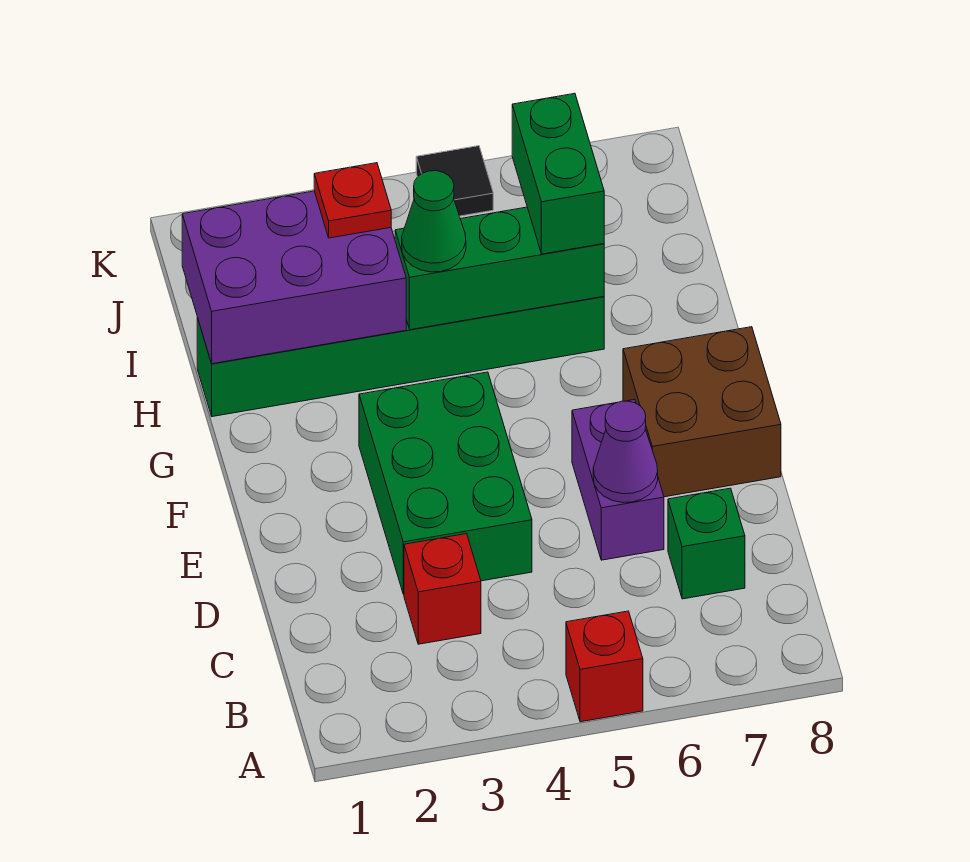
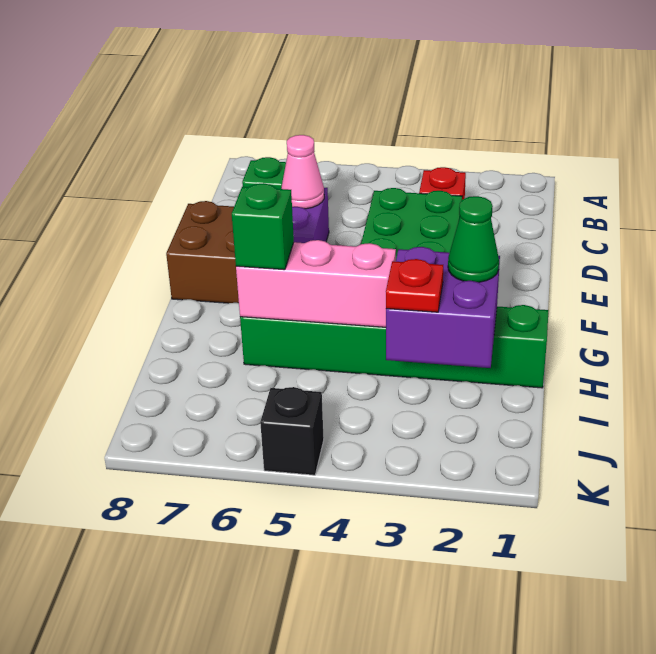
red brick A5 level 1 -> none
purple cone D6 level 2 -> pink cone D6 level 2
purple brick H1:I3 level 2 -> purple brick H2:I3 level 2
green brick H4:H6 level 2 -> pink brick H4:H6 level 2
green cone H4 level 3 -> green cone H2 level 3
green brick H6:I6 level 3 -> green brick H6 level 3
black tile K5 level 1 -> black brick K5 level 1

